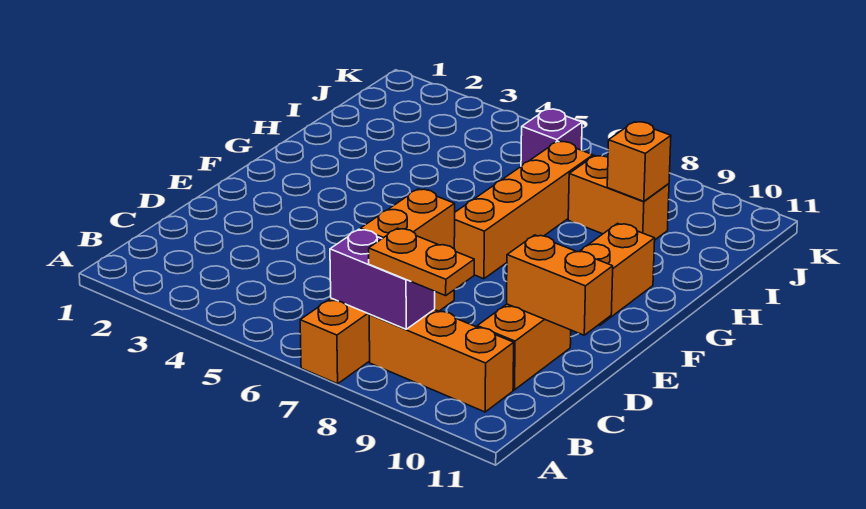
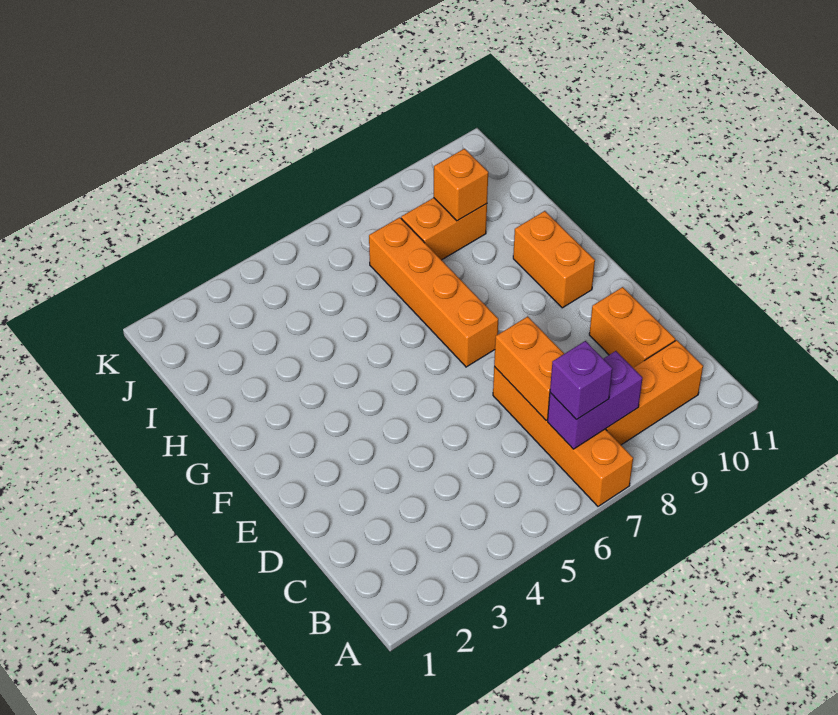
orange plate B8:B9 level 3 -> none
orange brick D10:D11 level 2 -> none
purple brick J6 level 1 -> purple brick B7 level 3

